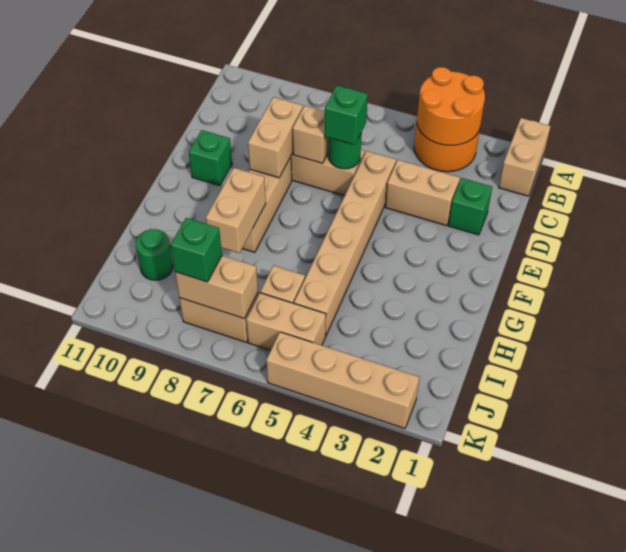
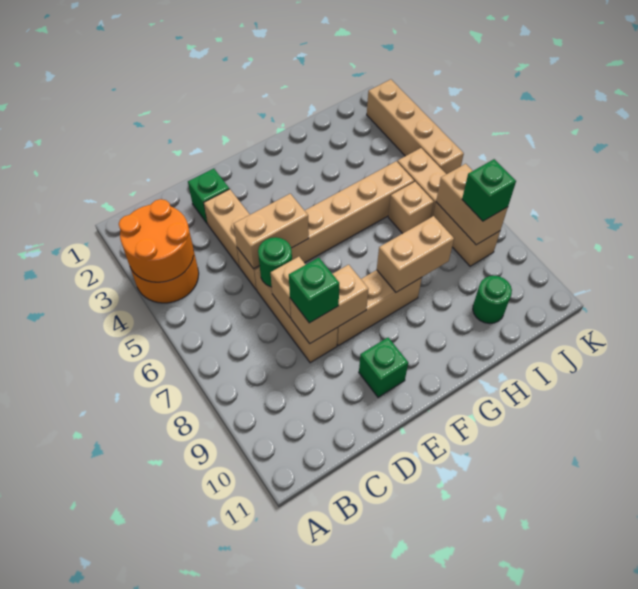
tan brick A1:B1 level 1 -> tan brick D5:E5 level 2
green brick D6 level 3 -> green brick D8 level 3

